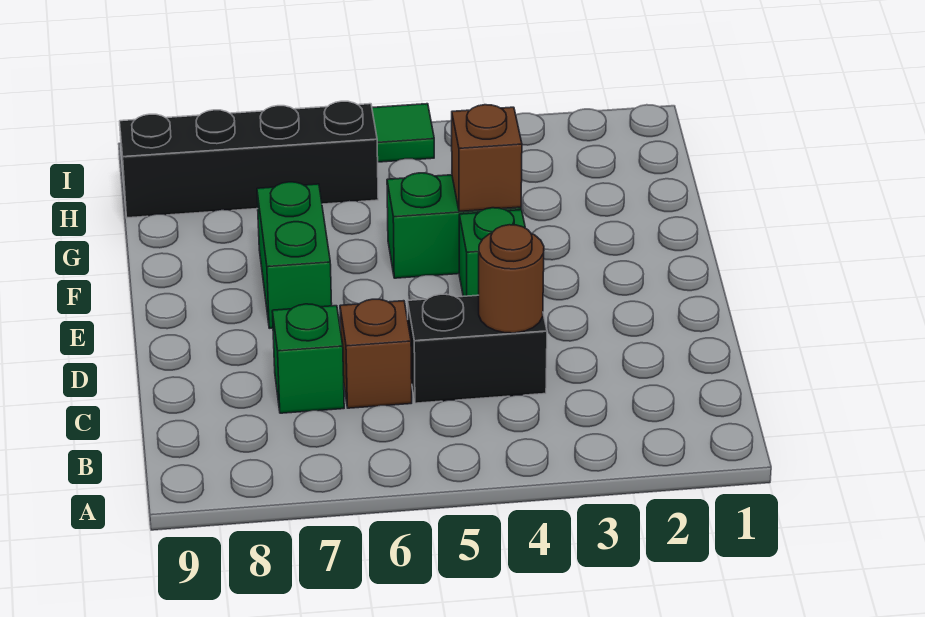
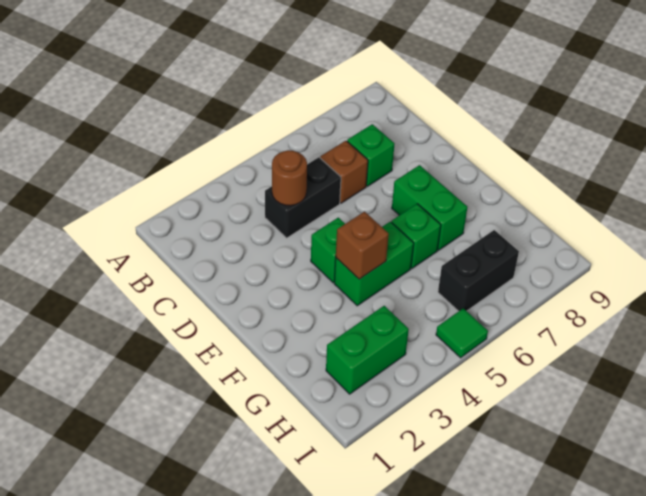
none -> green brick F6 level 1
none -> green brick H2:H3 level 1
black brick H6:H9 level 1 -> black brick H6:H7 level 1

